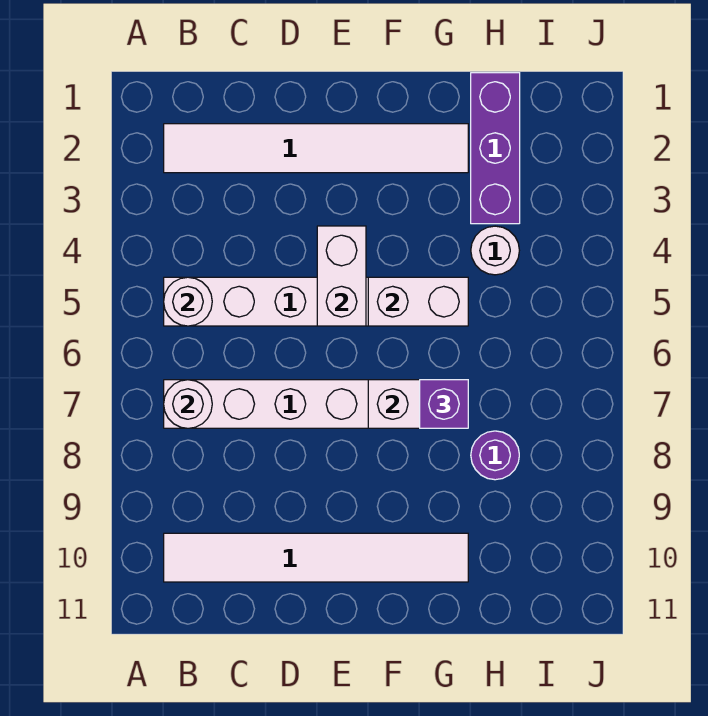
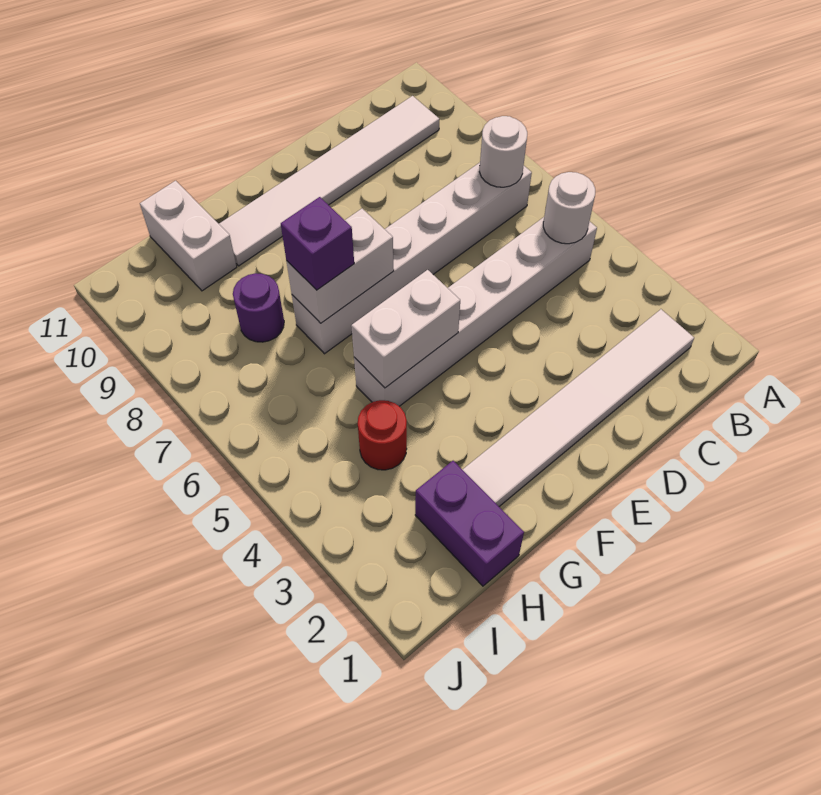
white brick E4:E5 level 2 -> white brick H10:H11 level 1
purple brick H1:H3 level 1 -> purple brick H1:H2 level 1
white round brick H4 level 1 -> red round brick H4 level 1

